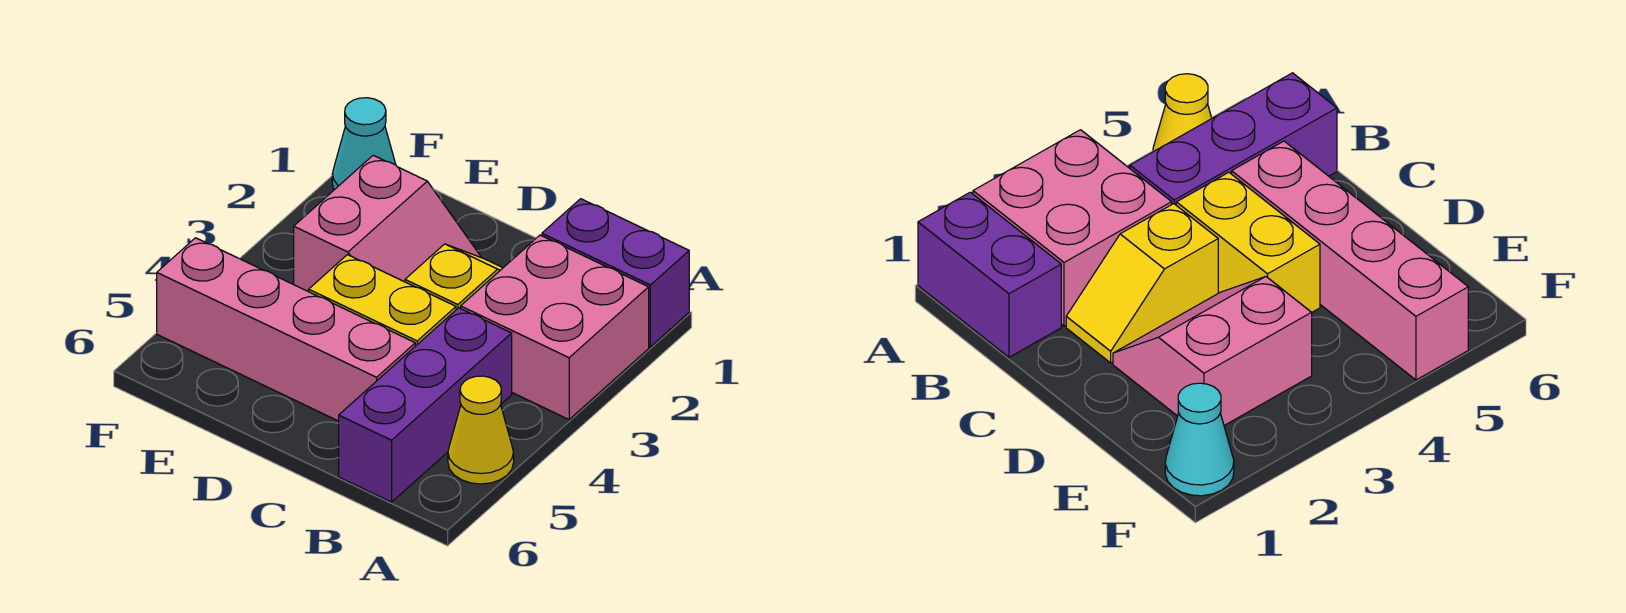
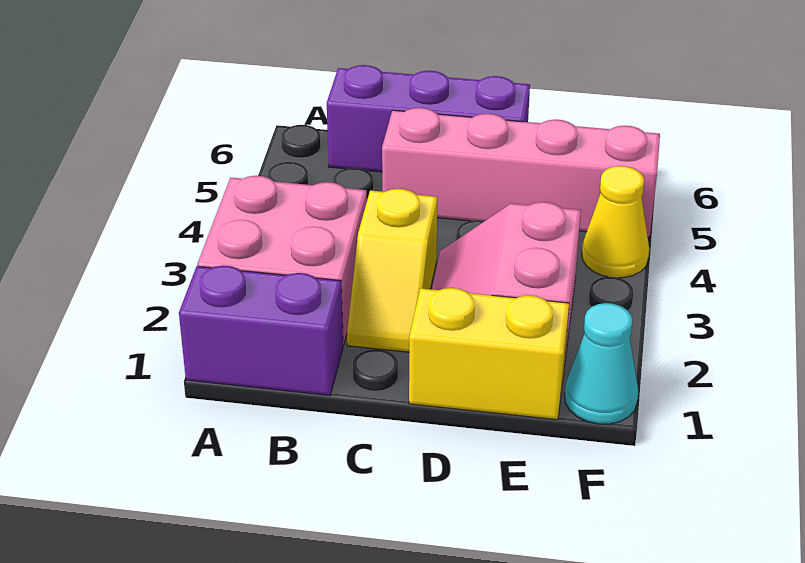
yellow cone A5 level 1 -> yellow cone F4 level 1
purple brick B4:B6 level 1 -> purple brick B6:D6 level 1
yellow brick C4:D4 level 1 -> yellow brick D1:E1 level 1

